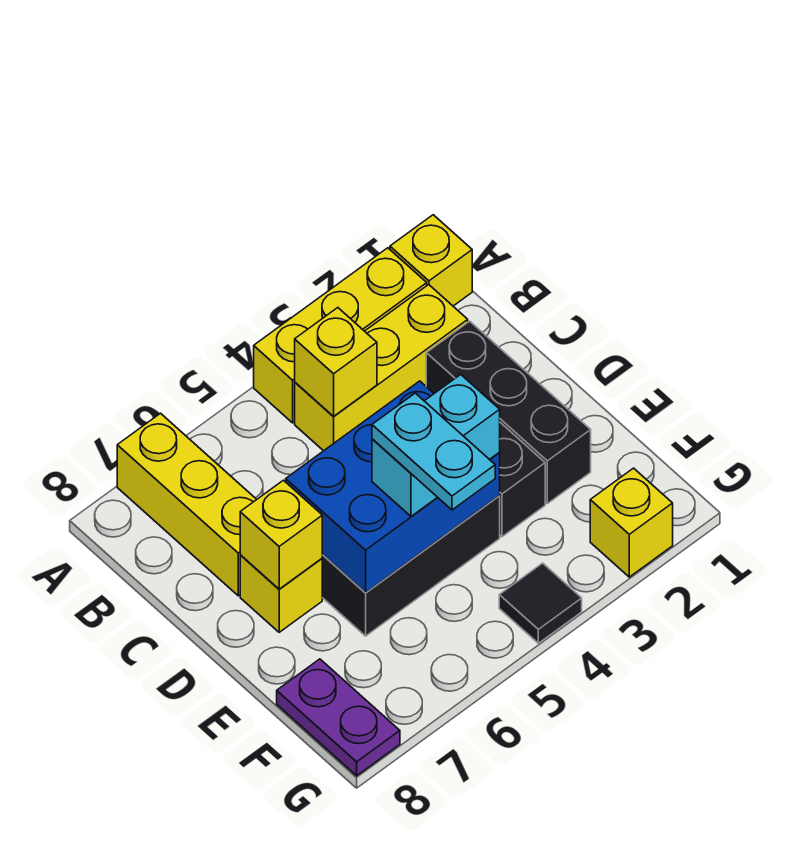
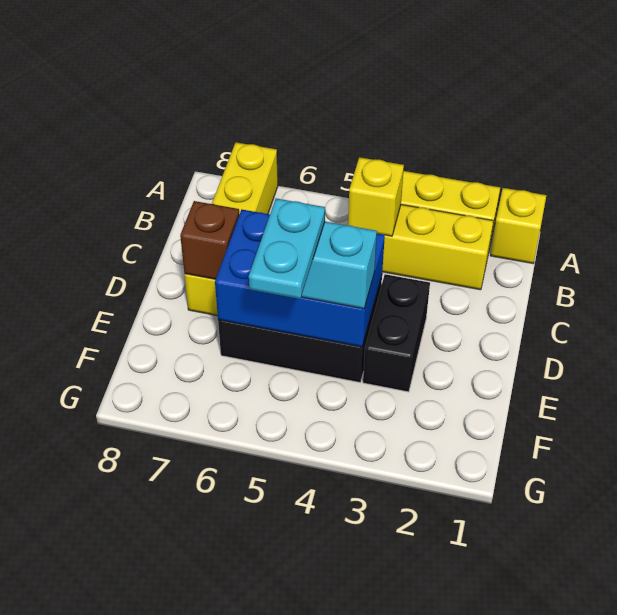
black brick C2:E2 level 1 -> none
yellow brick D7 level 2 -> brown brick D7 level 2
purple plate F8:G8 level 1 -> none
yellow brick G2 level 1 -> none
black tile G4 level 1 -> none

